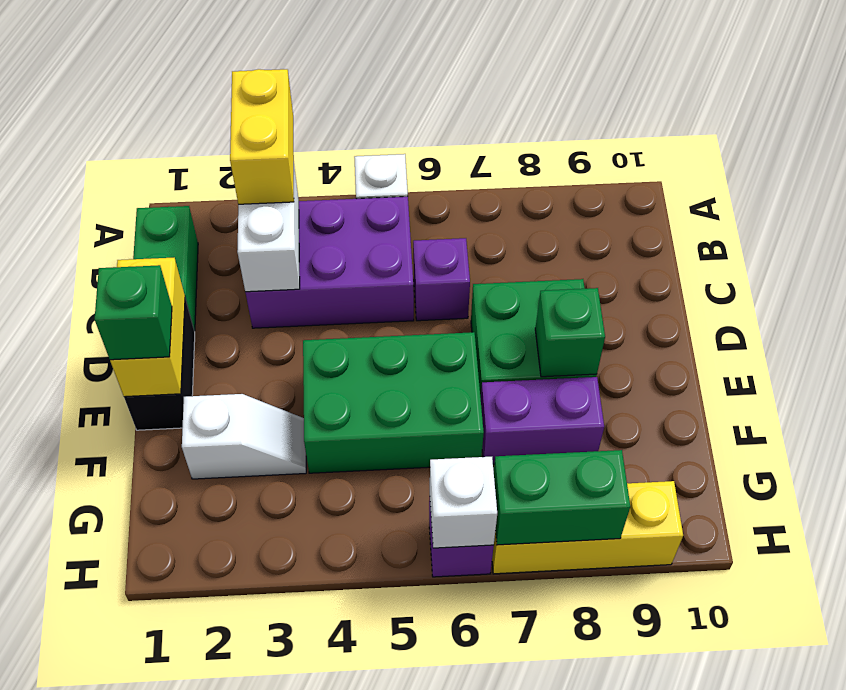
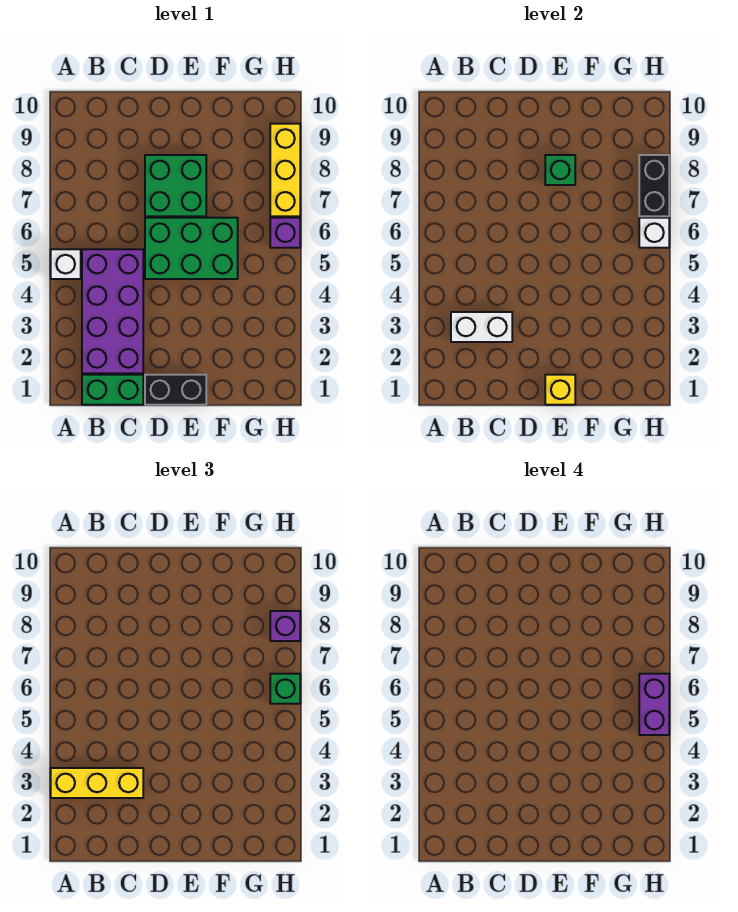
yellow brick A3:B3 level 3 -> yellow brick A3:C3 level 3
purple brick B3:C5 level 1 -> purple brick B2:C5 level 1
purple brick C6 level 1 -> purple brick H8 level 3
yellow brick D1:E1 level 2 -> yellow brick E1 level 2
green brick E1 level 3 -> green brick H6 level 3
green brick E4:F6 level 1 -> green brick D5:F6 level 1
white slope F2:F3 level 1 top 2 -> none
purple brick F7:F8 level 1 -> purple brick H5:H6 level 4
green brick H7:H8 level 2 -> black brick H7:H8 level 2

